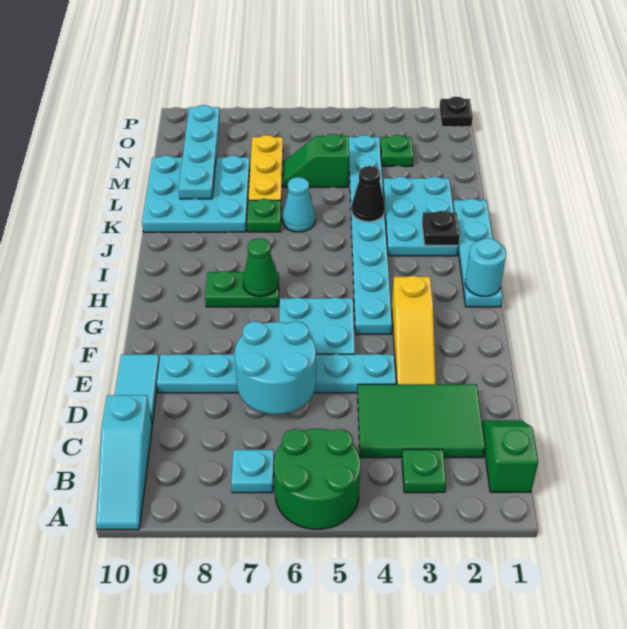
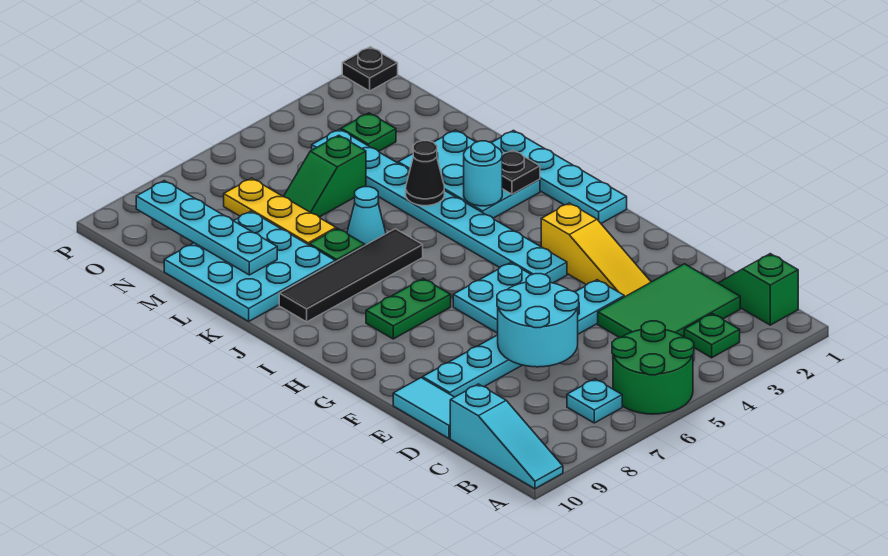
cyan round brick H1 level 2 -> cyan round brick J3 level 2
green cone H7 level 2 -> none
none -> black tile J6:J9 level 1

